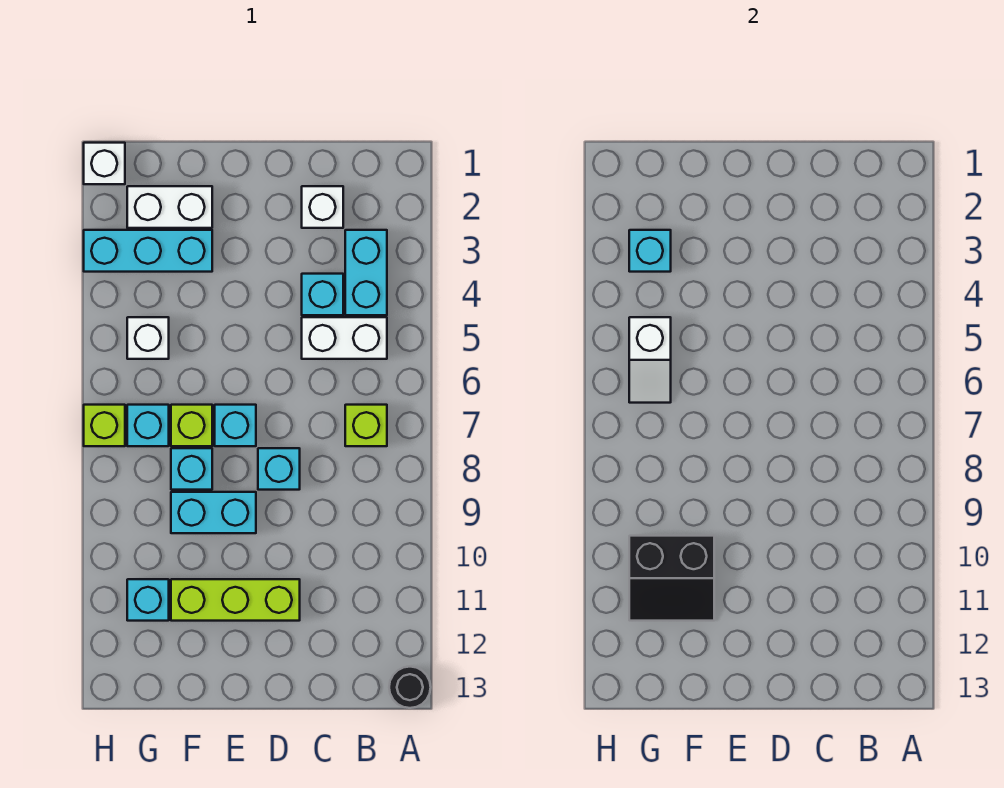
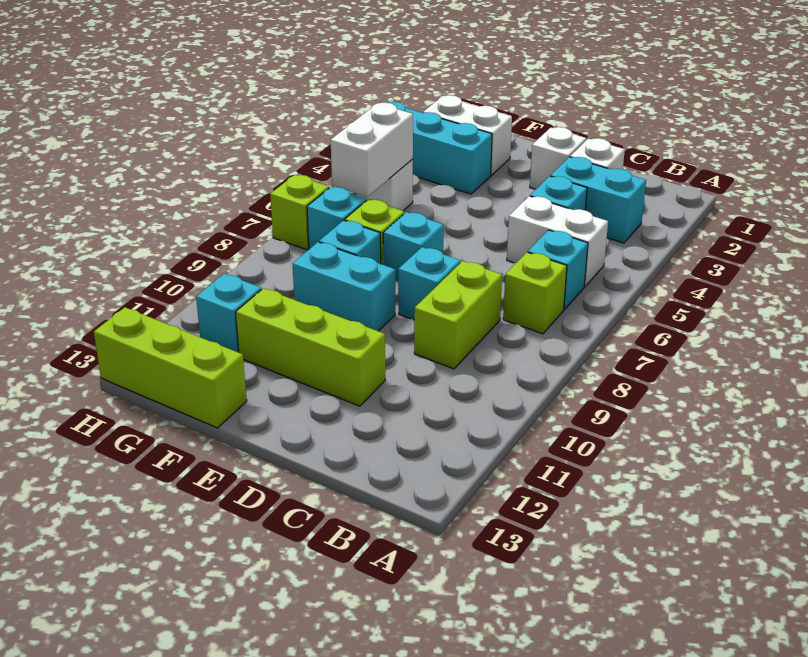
black round brick A13 level 1 -> none
cyan brick B3:B4 level 1 -> cyan brick B3:C3 level 1
none -> lime brick C8:C9 level 1
black slope F10:G11 level 2 top 10 -> none
none -> lime brick F13:H13 level 1
cyan brick G3 level 2 -> cyan brick B6 level 1
white slope G5:G6 level 2 top 5 -> white brick G5:G6 level 2
white brick H1 level 1 -> white brick D2 level 1

